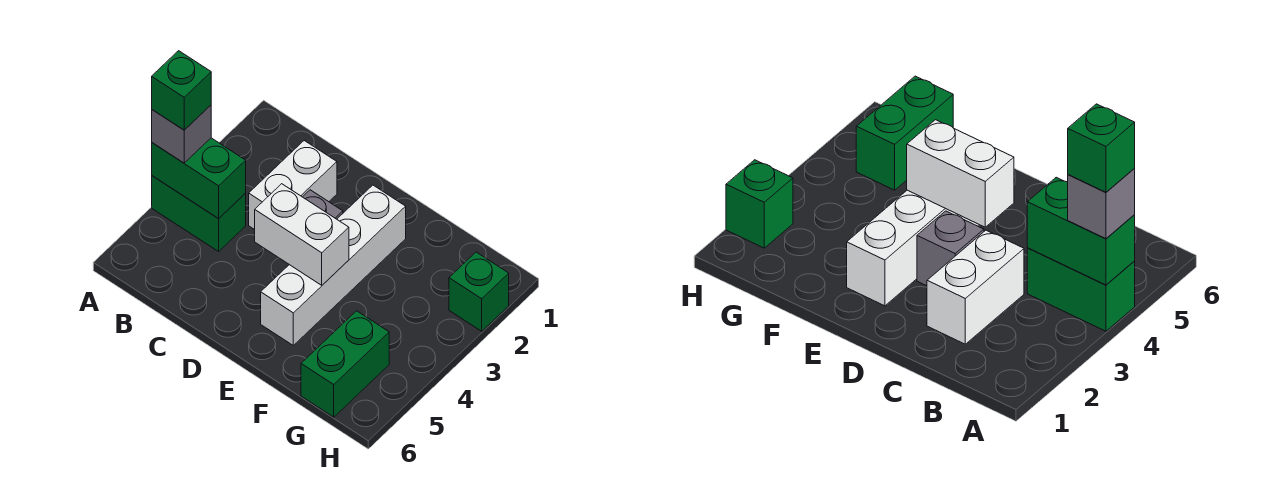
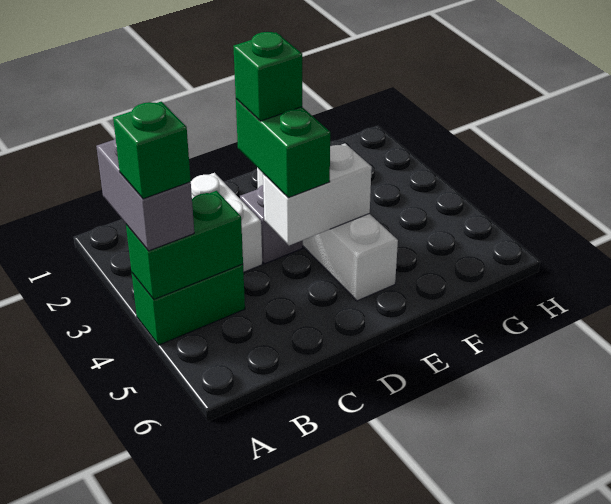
grey brick A4 level 3 -> grey brick A3:A4 level 3
green brick G5:G6 level 1 -> green brick D3:D4 level 3
green brick H2 level 1 -> green brick D3 level 4

